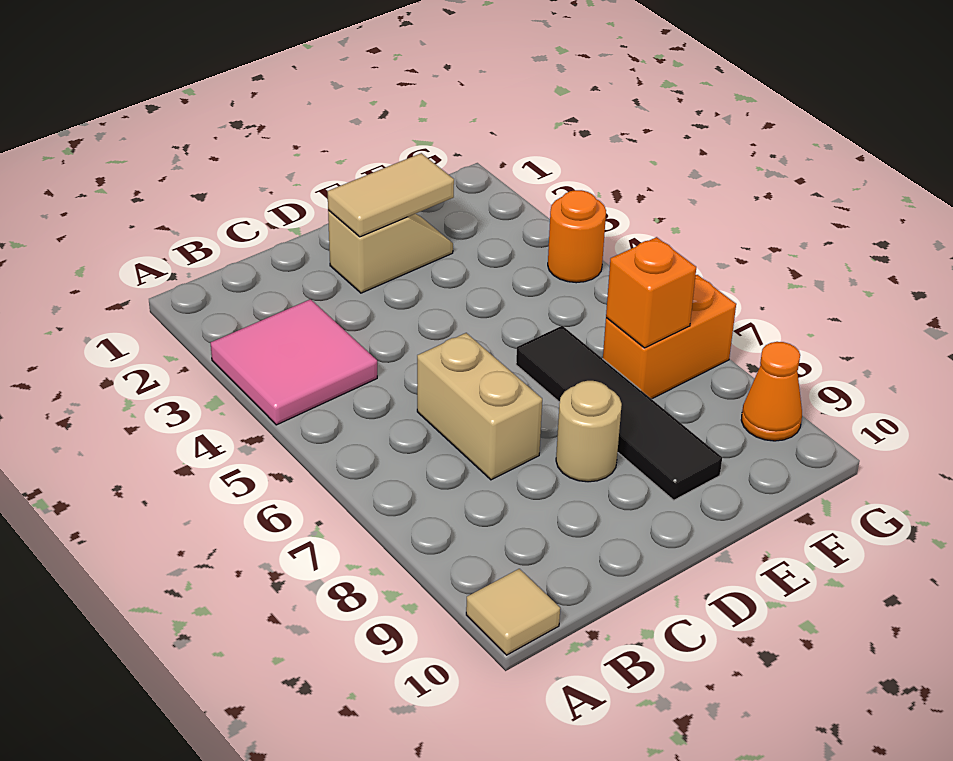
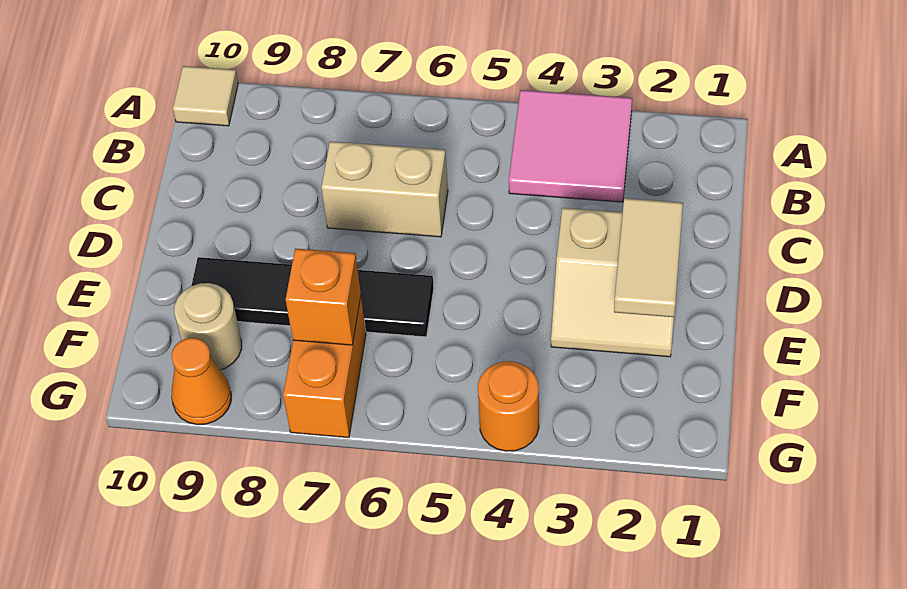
tan slope D2:E2 level 1 top D -> tan slope D2:E3 level 1 top D
tan round brick D8 level 1 -> tan round brick F9 level 1

